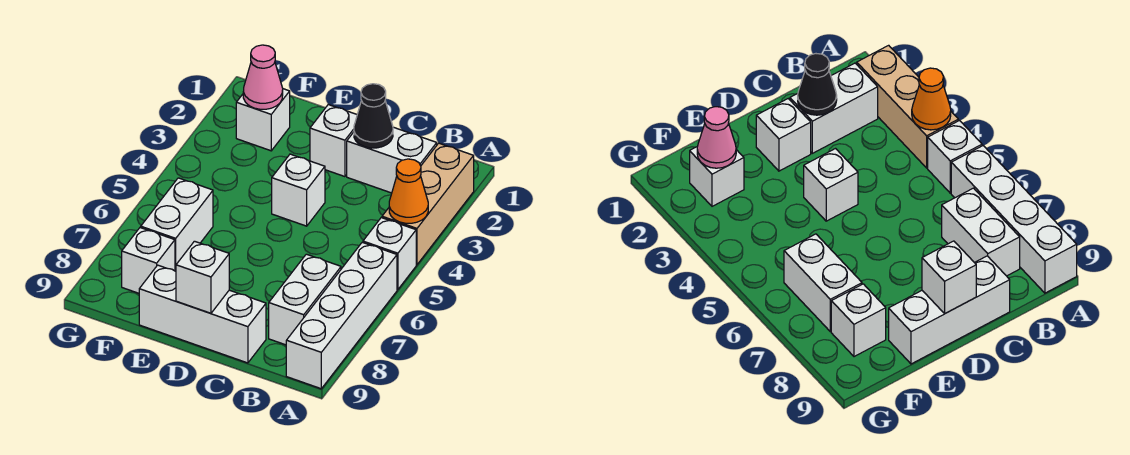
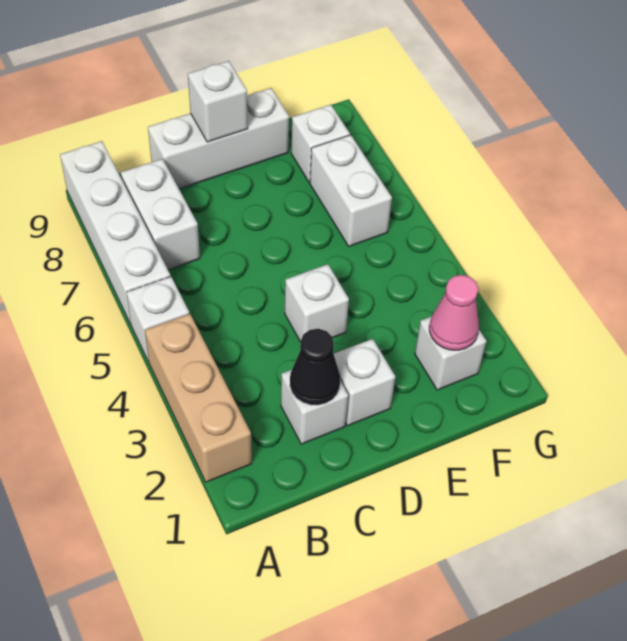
orange cone A4 level 2 -> none
white brick B2:C2 level 1 -> white brick C2 level 1

